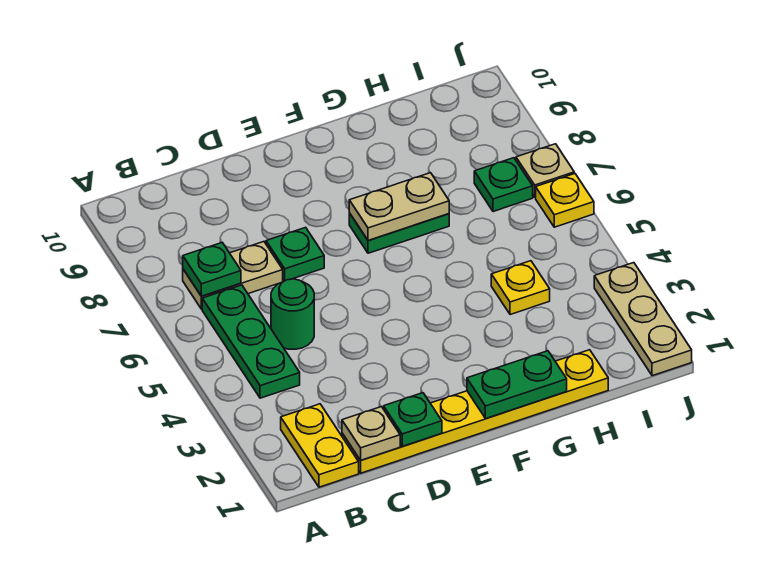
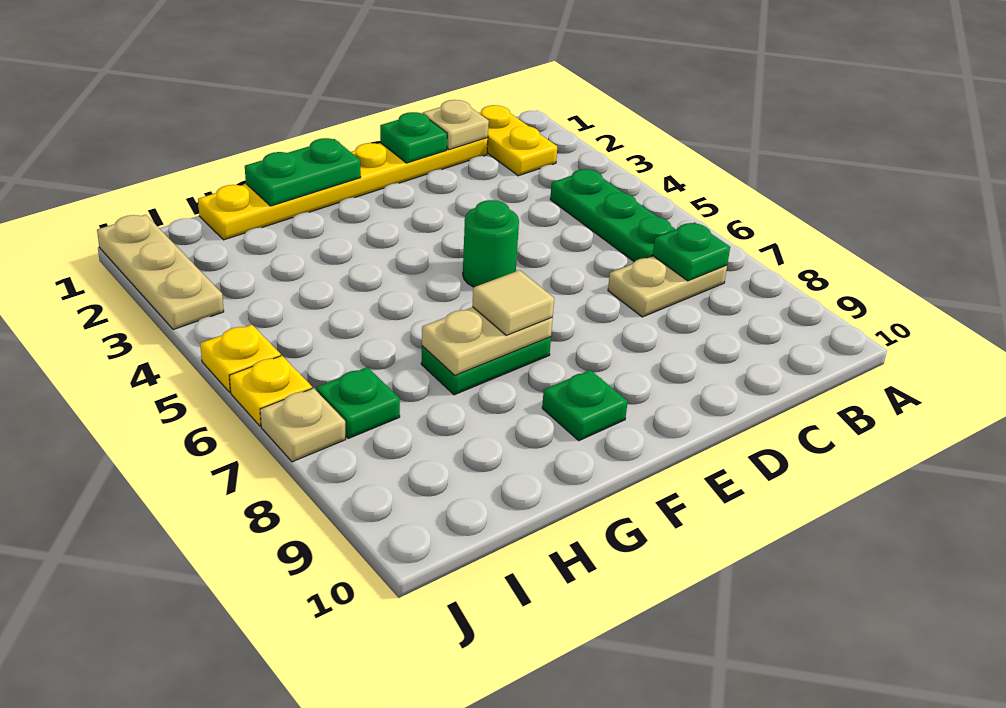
green round brick C5 level 1 -> green round brick E5 level 1
green plate D7 level 1 -> green plate F9 level 1
none -> tan tile F7 level 3
yellow plate H4 level 1 -> yellow plate J5 level 1

